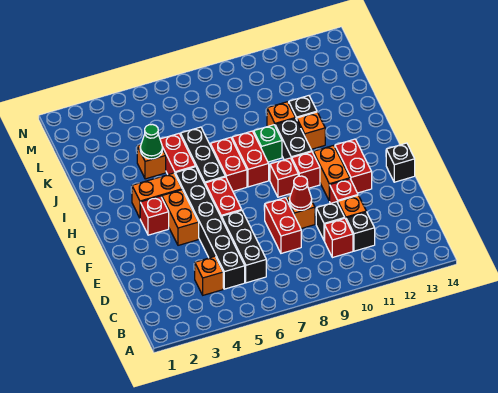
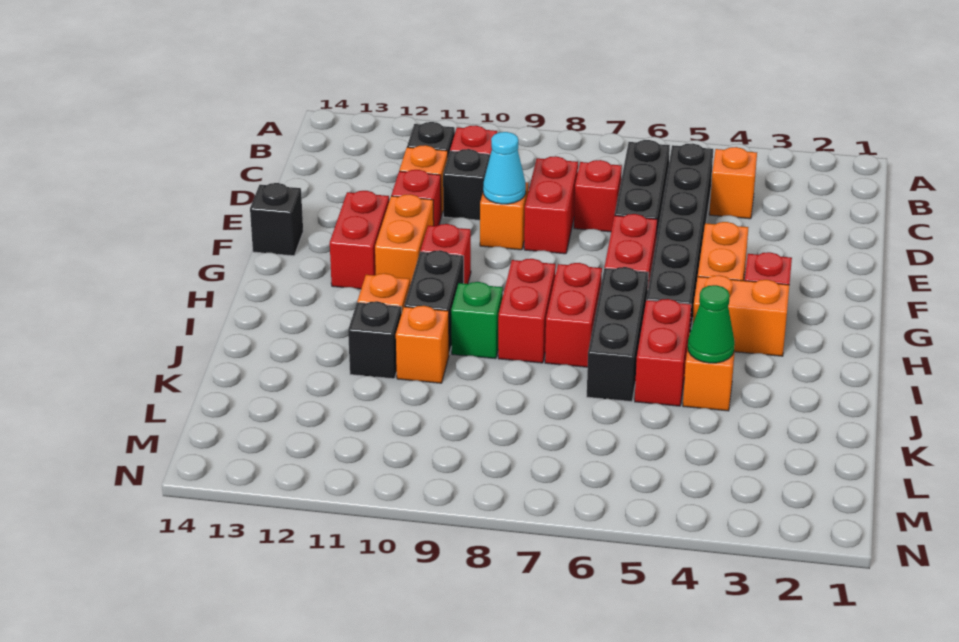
red cone E9 level 2 -> cyan cone E9 level 2
red brick G9 level 1 -> red brick D7 level 1

